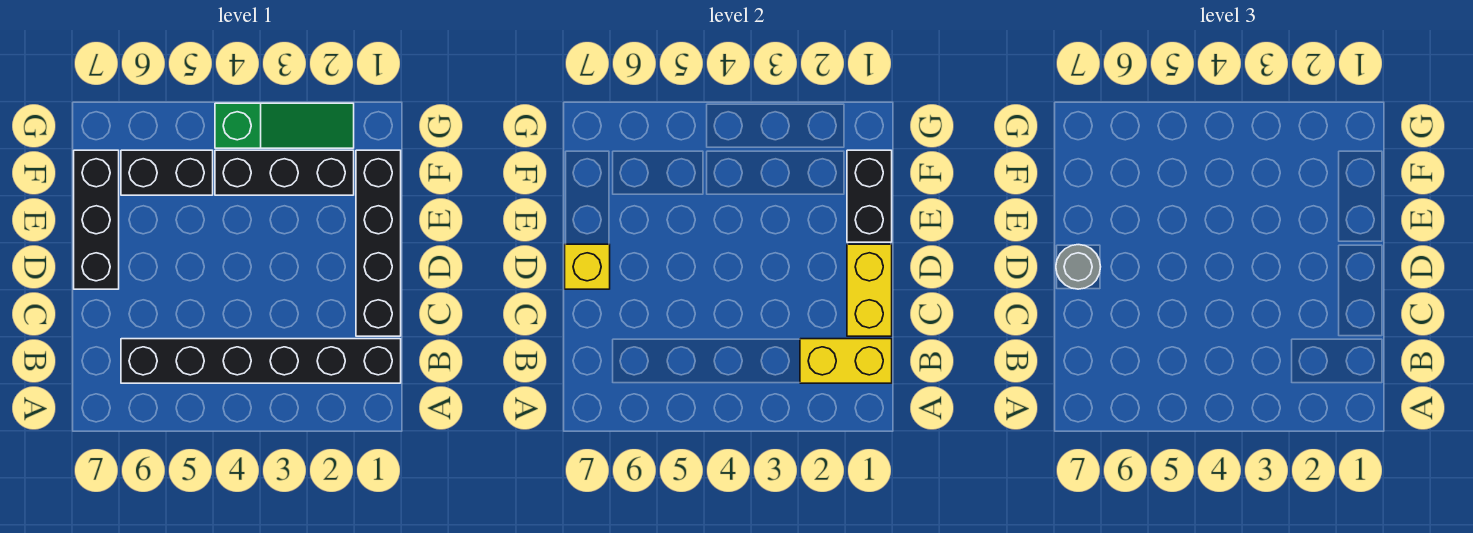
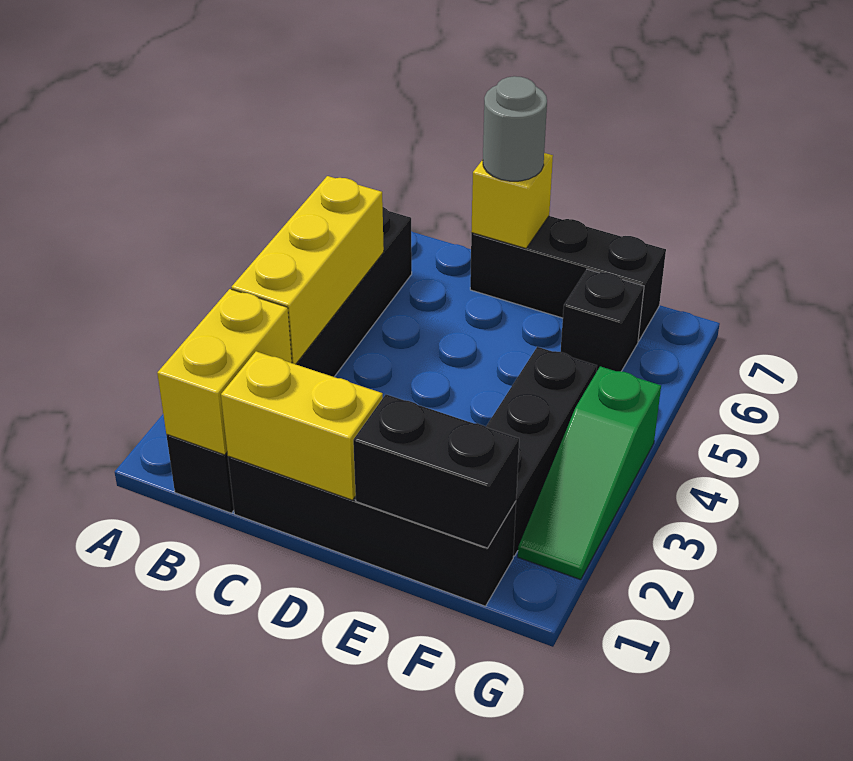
none -> yellow brick B3:B5 level 2
black brick F5:F6 level 1 -> black brick F6 level 1

